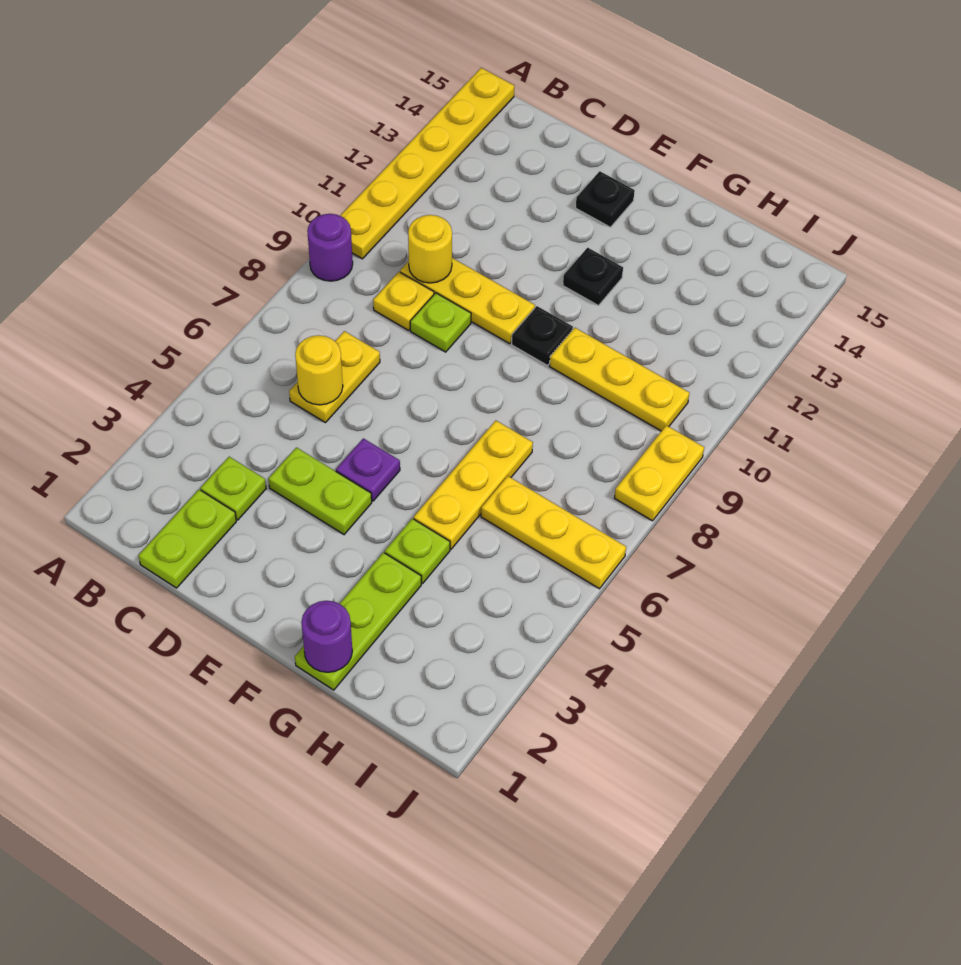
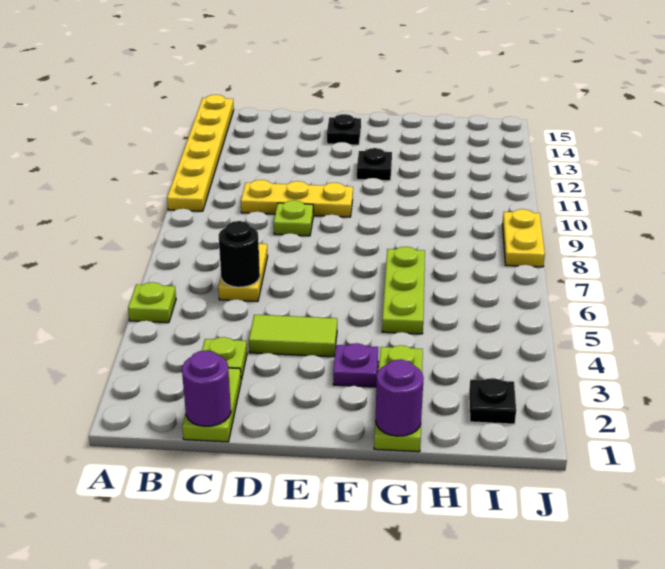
purple round brick A9 level 1 -> purple round brick C1 level 2
yellow round brick C6 level 2 -> black round brick C6 level 2
yellow plate C9 level 1 -> none
yellow round brick C10 level 2 -> none
lime plate D4:E4 level 1 -> lime tile D4:E4 level 1
purple plate E5 level 1 -> purple plate F3 level 1
black plate F10 level 1 -> black plate I2 level 1
lime plate G4 level 1 -> lime plate A5 level 1
yellow plate G5:G7 level 1 -> lime plate G5:G7 level 1
yellow plate G10:I10 level 1 -> none
yellow plate H6:J6 level 1 -> none

